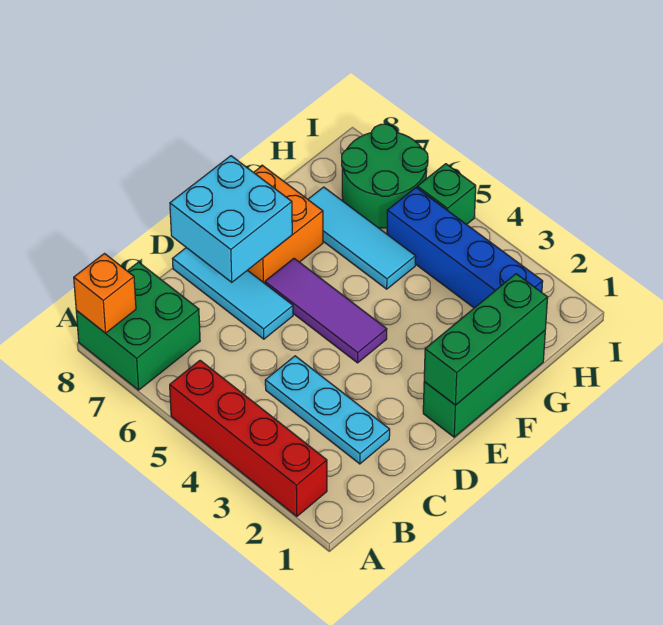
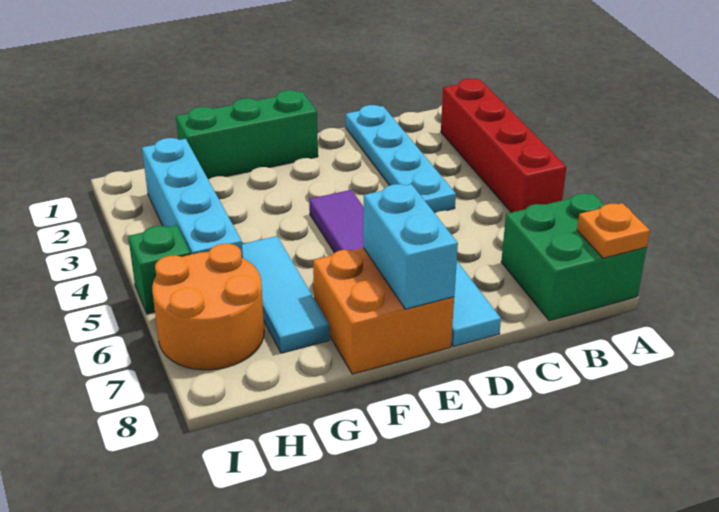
orange brick A8 level 2 -> orange plate A8 level 2
cyan plate C2:C4 level 1 -> cyan plate C1:C4 level 1
cyan brick D7:E8 level 2 -> cyan brick E7:E8 level 2
green brick E1:G1 level 2 -> none
blue brick H2:H5 level 1 -> cyan brick H2:H5 level 1
green round brick H6:I7 level 1 -> orange round brick H6:I7 level 1

